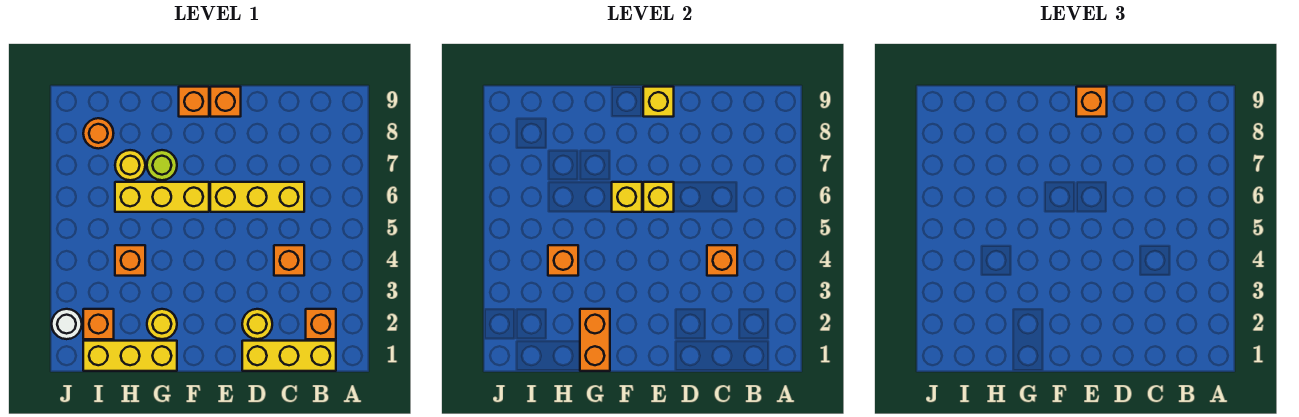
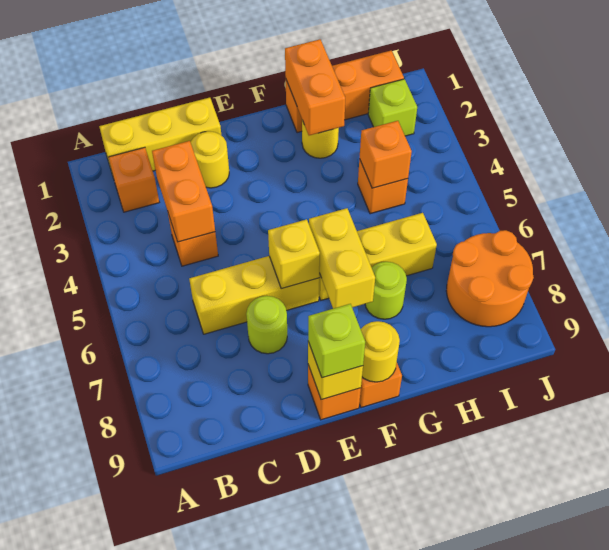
orange brick C4 level 2 -> orange brick C3:C4 level 2
none -> lime round brick D7 level 1
orange brick E9 level 3 -> lime brick E9 level 3
yellow brick F6 level 2 -> yellow brick F6:F7 level 2
yellow brick G1:I1 level 1 -> orange brick G1:I1 level 1
yellow round brick H7 level 1 -> yellow round brick F9 level 2
orange brick I2 level 1 -> lime brick I2 level 1
orange round brick I8 level 1 -> orange round brick I7:J8 level 1
white round brick J2 level 1 -> none

